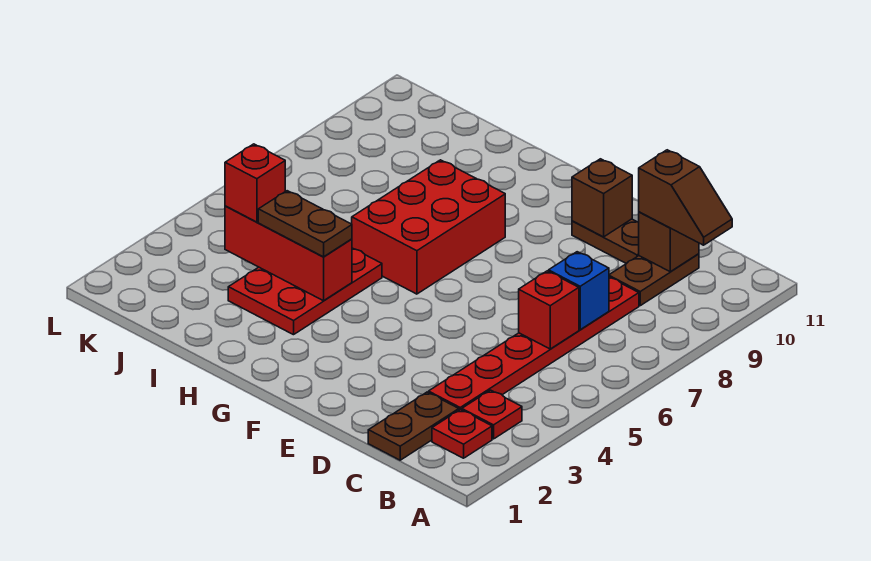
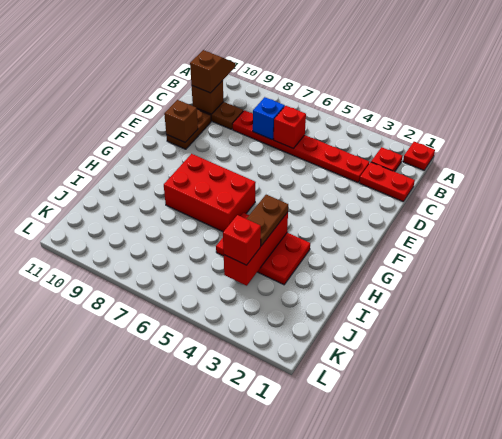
red plate B3 level 1 -> red plate A1 level 1
brown plate C1:C2 level 1 -> red plate C1:C2 level 1

